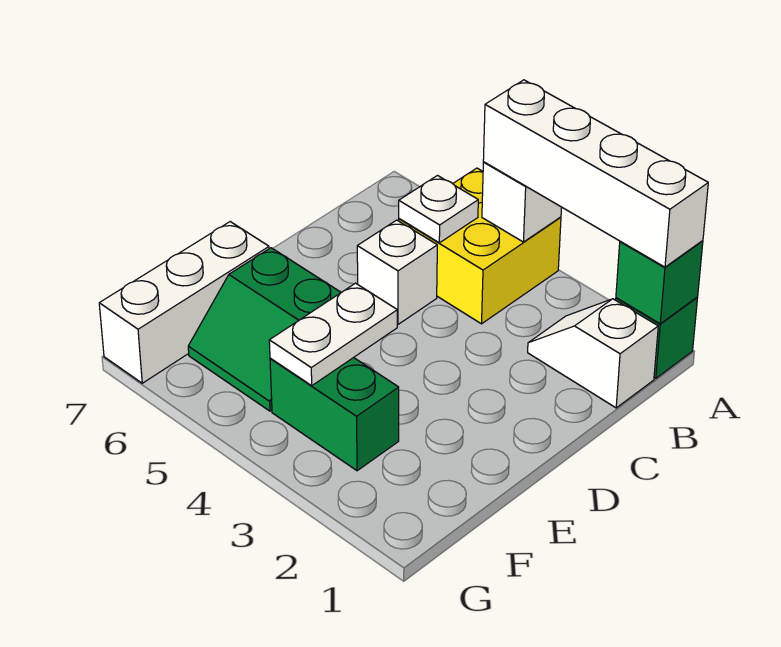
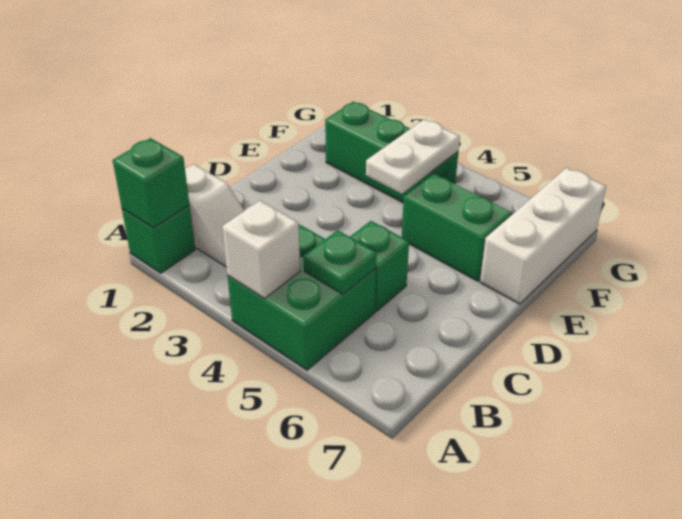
white brick A1:A4 level 3 -> none
yellow brick A4:B5 level 1 -> green brick A4:B5 level 1
white plate B5 level 2 -> green plate B5 level 2
white brick C5 level 1 -> green brick C5 level 1
green brick F3:F4 level 1 -> green brick F2:F4 level 1

